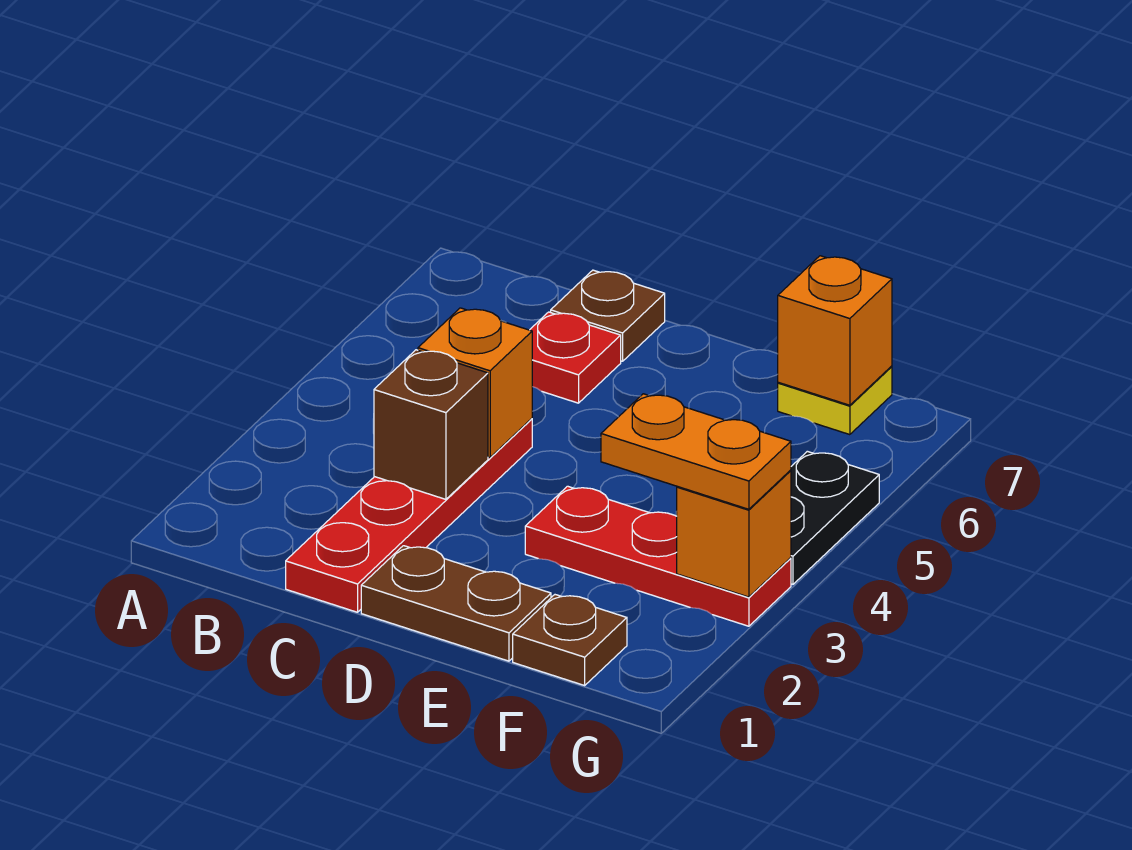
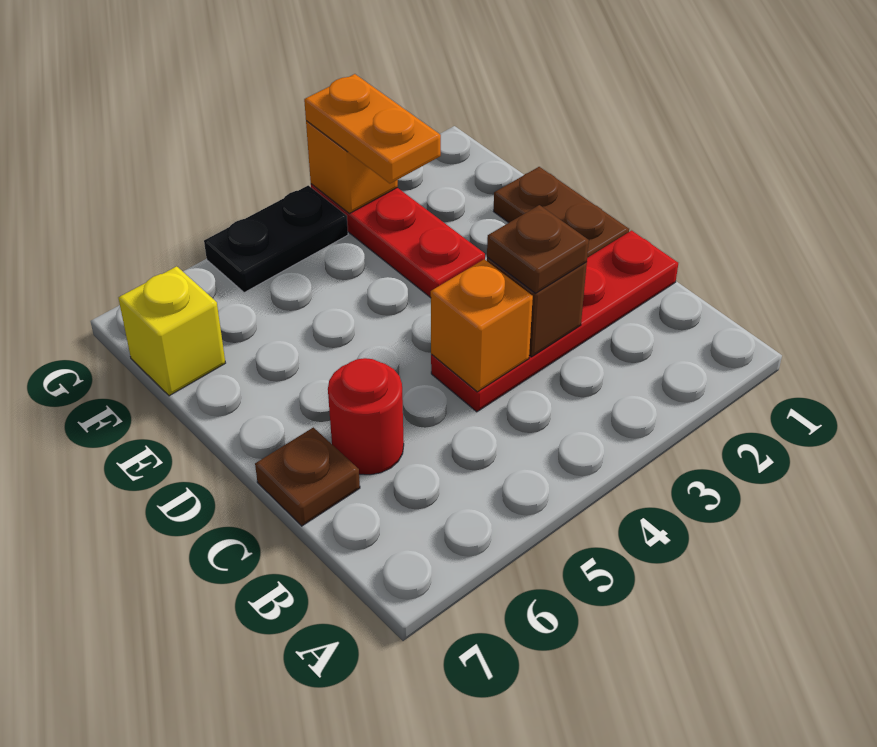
red plate C6 level 1 -> red round brick C6 level 1
brown plate F1 level 1 -> brown plate C3 level 3
yellow plate F7 level 1 -> yellow brick F7 level 1
orange brick F7 level 2 -> none

